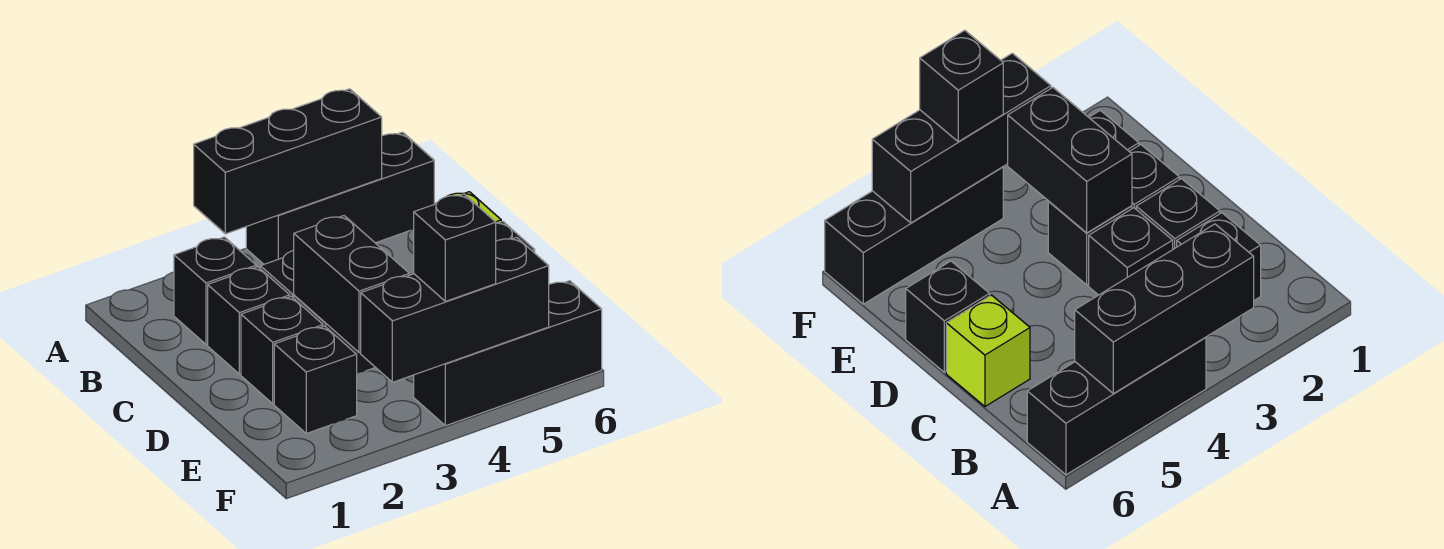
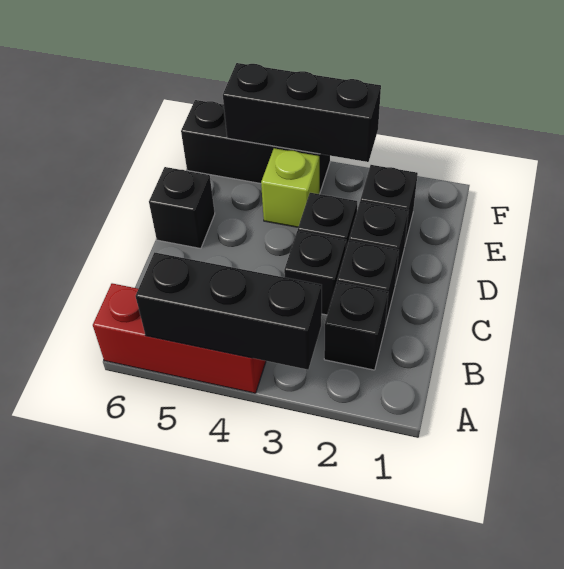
black brick A4:A6 level 1 -> red brick A4:A6 level 1
lime brick C6 level 1 -> lime brick E4 level 1
black brick D3:E3 level 2 -> none
black brick F4 level 3 -> none

